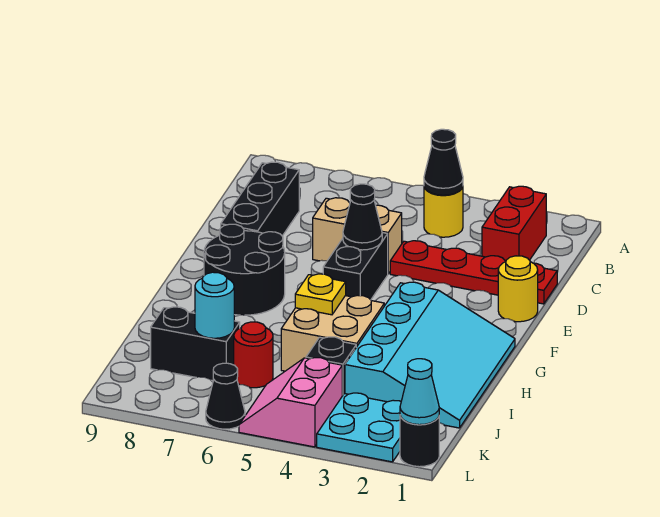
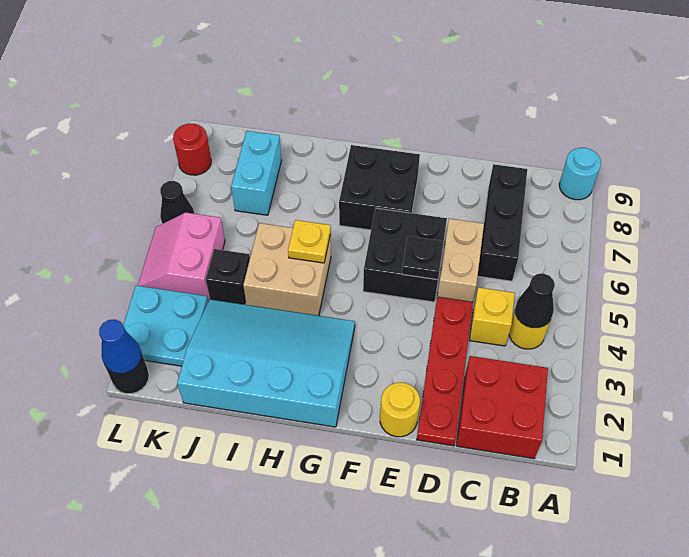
red brick B2:C2 level 1 -> red brick B1:C2 level 1
none -> yellow brick C4 level 1
black brick C8:E8 level 1 -> black brick C6:C8 level 1
black brick E5:F5 level 1 -> black brick E5:F6 level 1
black cone E5 level 2 -> black plate E5 level 2
black round brick F7:G8 level 1 -> black brick F7:G8 level 1
cyan slope G1:J3 level 1 top 3 -> cyan slope G1:J3 level 1 top 1
red round brick J6 level 1 -> red round brick L8 level 1
black brick J7:J8 level 1 -> cyan brick J7:J8 level 1
cyan round brick J7 level 2 -> cyan round brick A9 level 1
pink slope K4:L5 level 1 top 4 -> pink slope K4:L5 level 1 top K
cyan cone L1 level 2 -> blue cone L1 level 2

